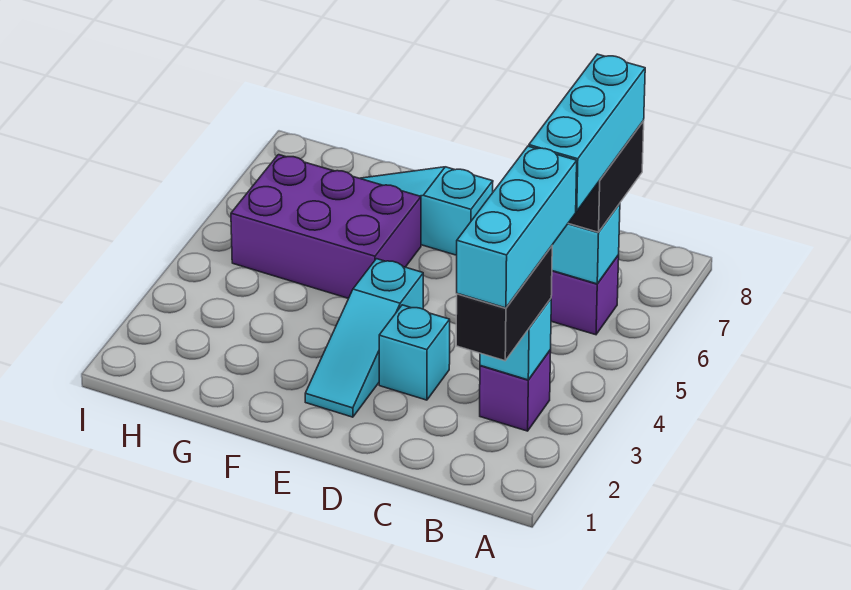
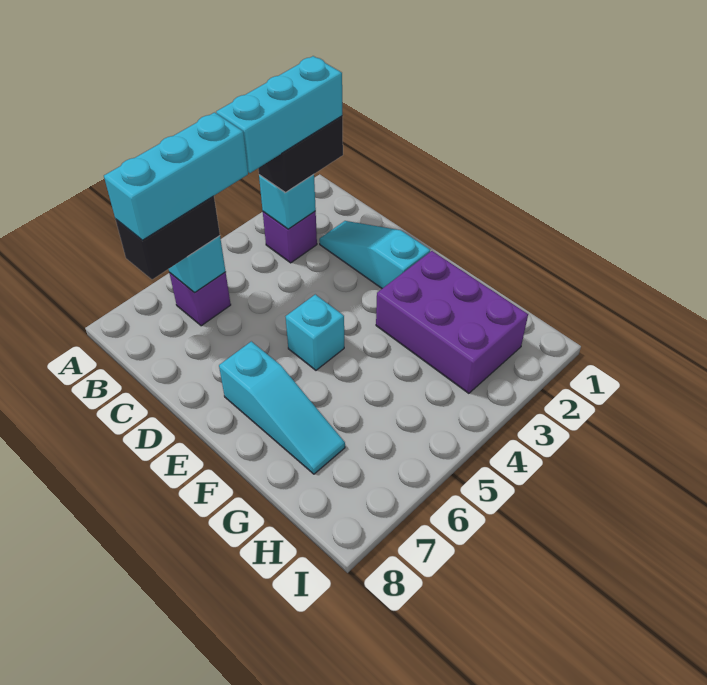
cyan brick D3 level 1 -> cyan brick E5 level 1
cyan slope E2:E4 level 1 top 4 -> cyan slope C2:E2 level 1 top E
purple brick F5:H6 level 1 -> purple brick F2:H3 level 1

